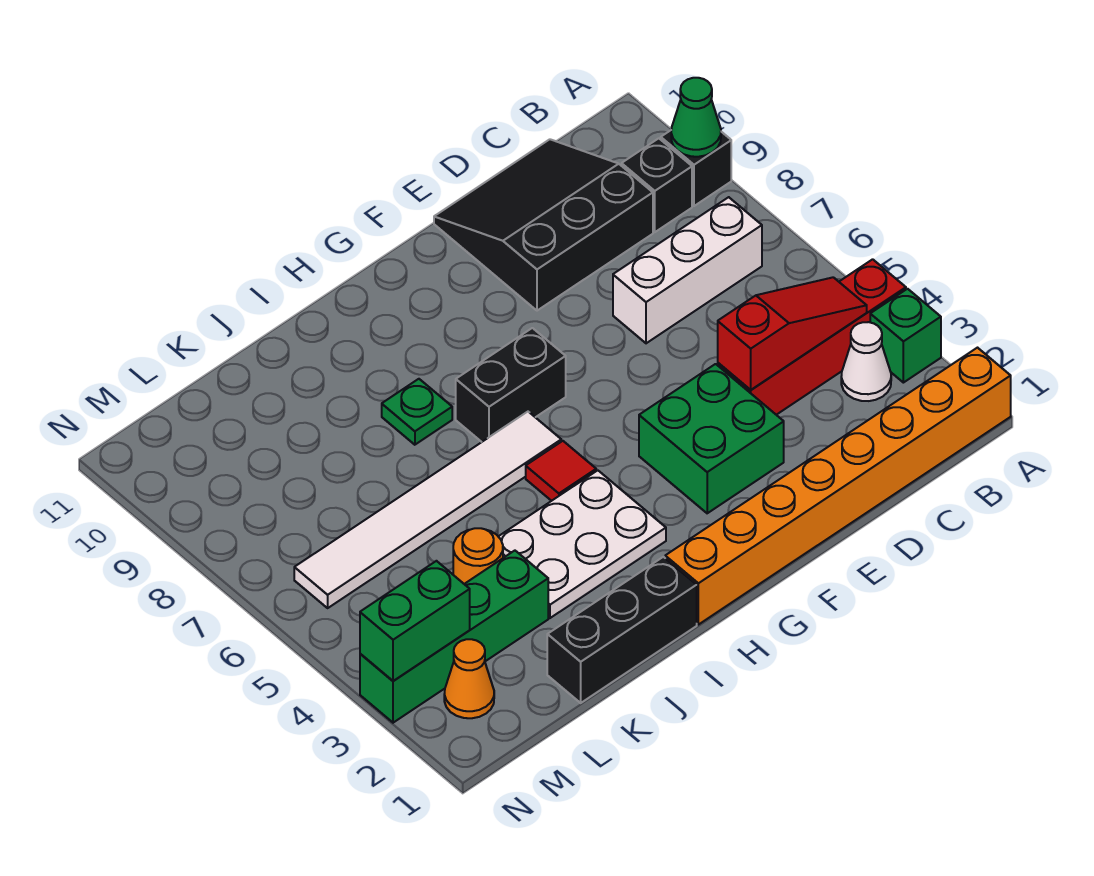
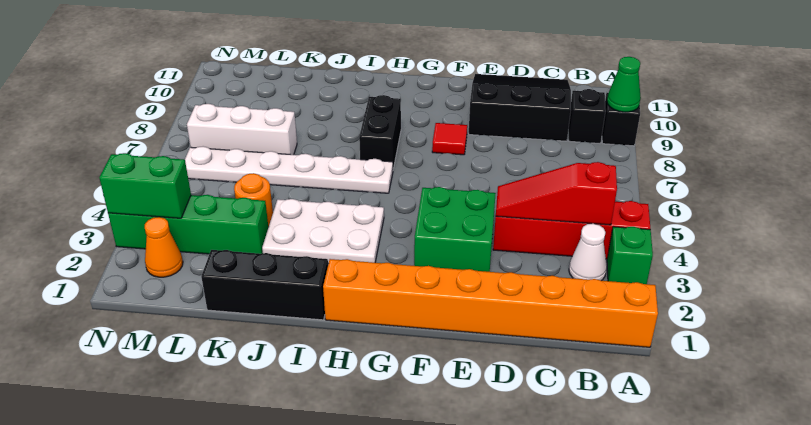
red slope B4:D4 level 2 top D -> red slope B4:D4 level 2 top B
white brick B7:D7 level 1 -> white brick K7:M7 level 1
black brick G7:H7 level 1 -> black brick H7:H8 level 1
red tile H5 level 1 -> red tile F8 level 1
white tile H6:M6 level 1 -> white plate H6:M6 level 1
green plate I8 level 1 -> none

